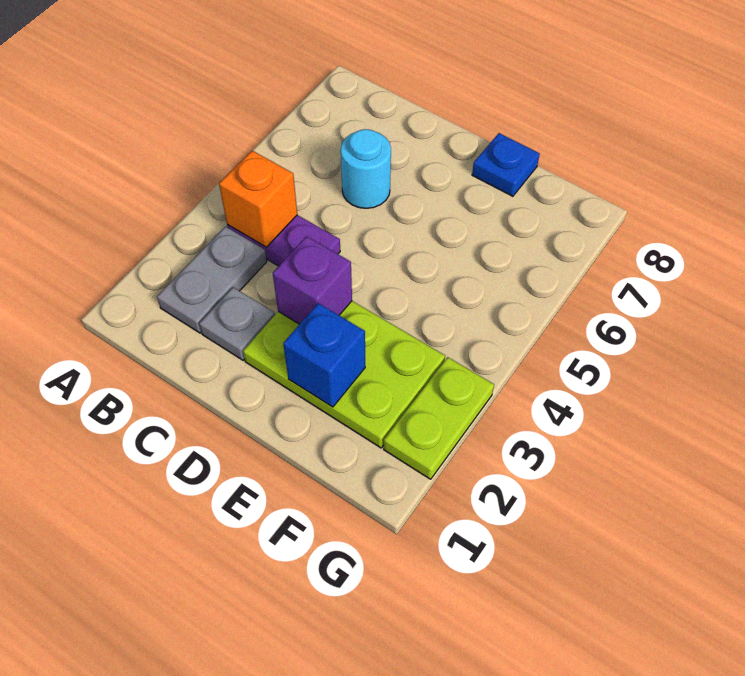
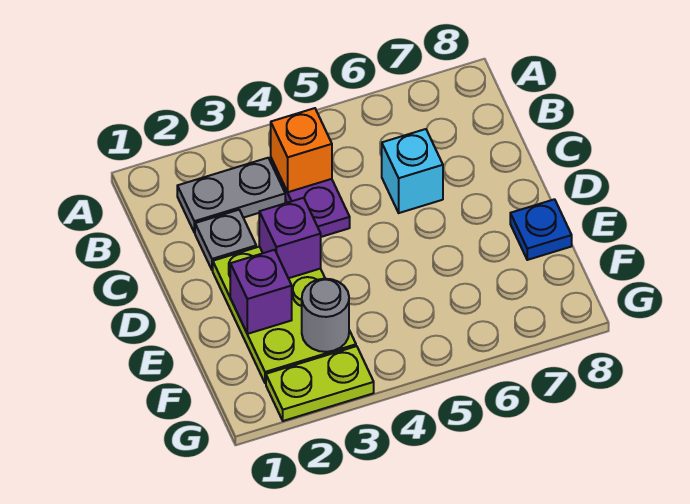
cyan round brick C6 level 1 -> cyan brick C6 level 1
blue brick E2 level 2 -> purple brick E2 level 2
none -> grey round brick F3 level 2

